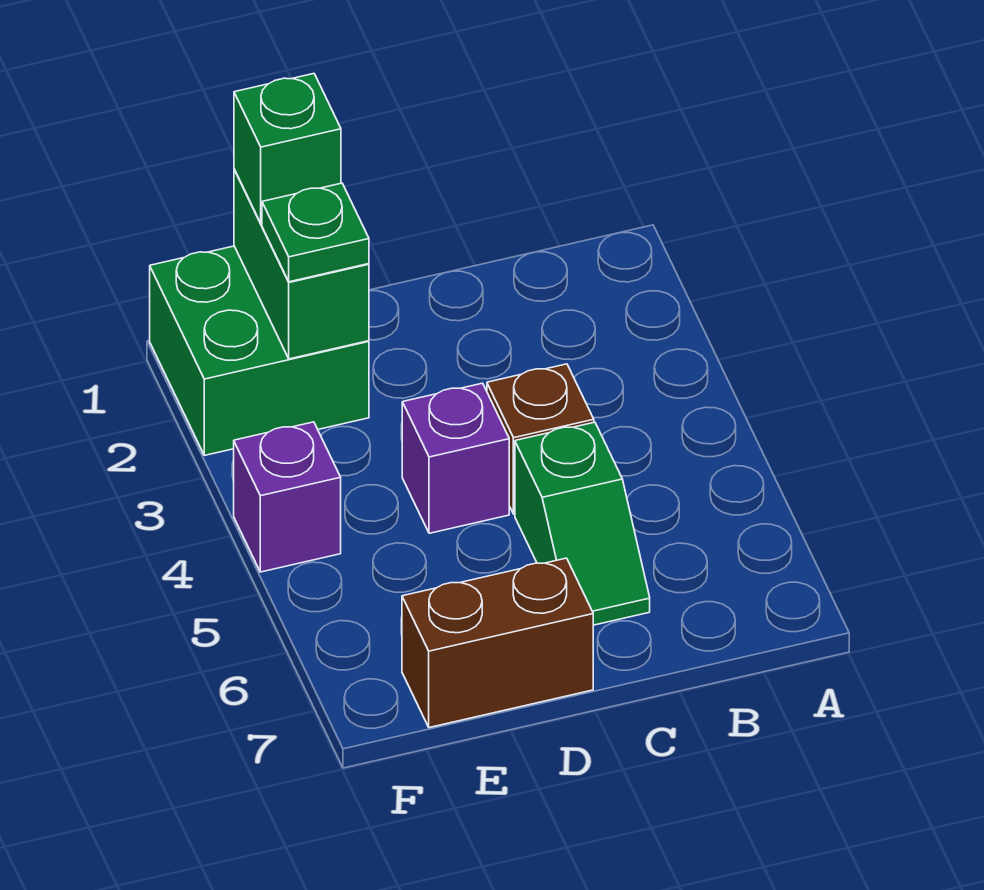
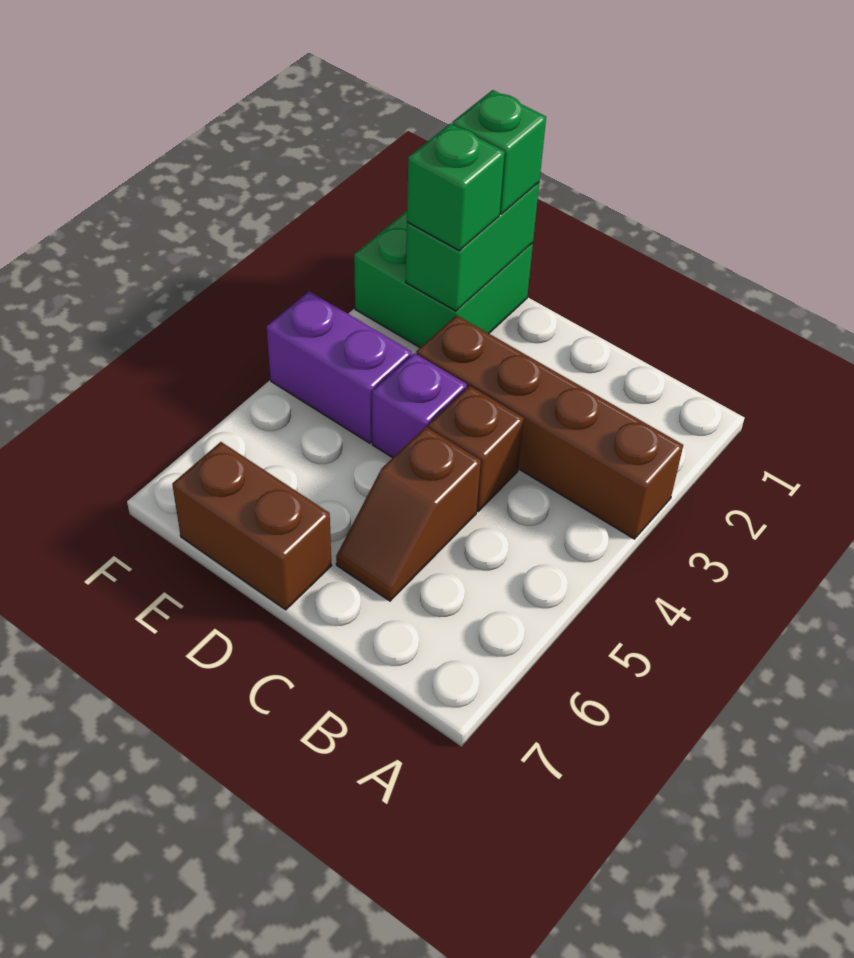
none -> brown brick A3:D3 level 1
green slope C5:C6 level 1 top 5 -> brown slope C5:C6 level 1 top 5
green plate E2 level 3 -> green brick E2 level 3
purple brick F4 level 1 -> purple brick E4:F4 level 1

